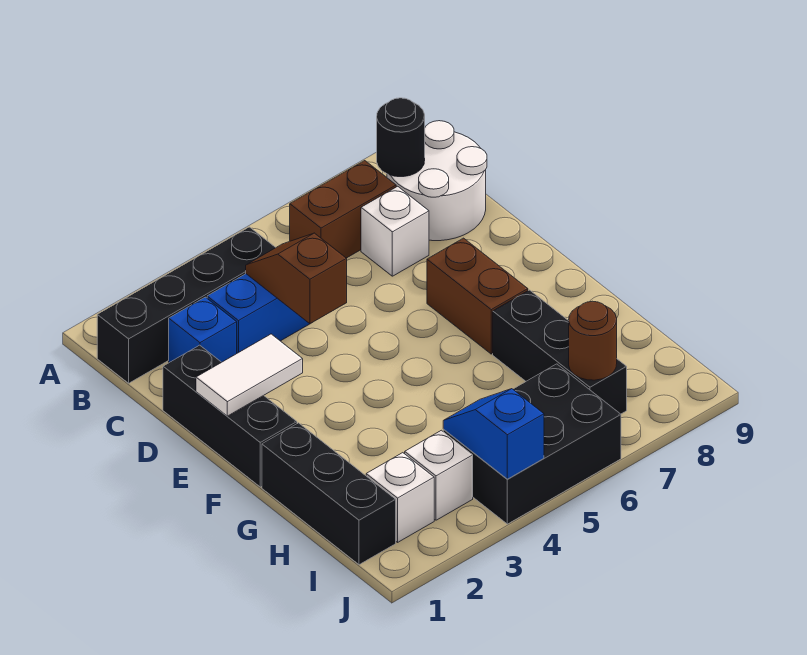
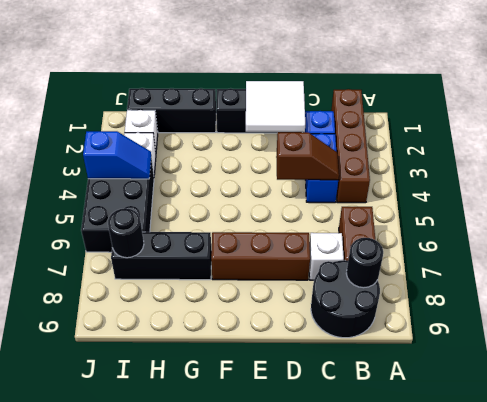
black brick B1:B4 level 1 -> brown brick B1:B4 level 1
white round brick B8:C9 level 1 -> black round brick B8:C9 level 1
white tile E1:E2 level 2 -> white tile D1:E2 level 2
brown brick E7:F7 level 1 -> brown brick D7:F7 level 1
brown round brick I7 level 2 -> black round brick I7 level 2

